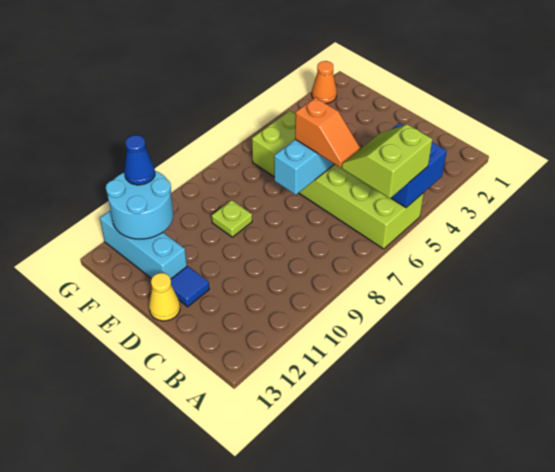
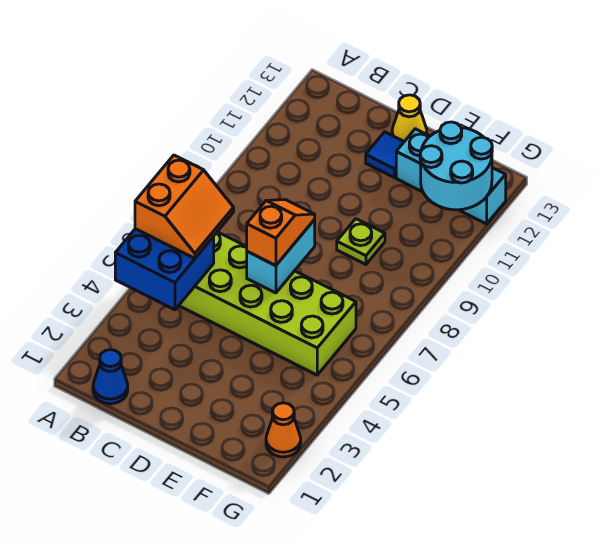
lime slope A5:B6 level 3 top A -> orange slope A5:B6 level 3 top A
orange slope C6:D6 level 3 top D -> orange slope D6:D7 level 3 top 6
blue cone G11 level 3 -> blue cone B1 level 1

